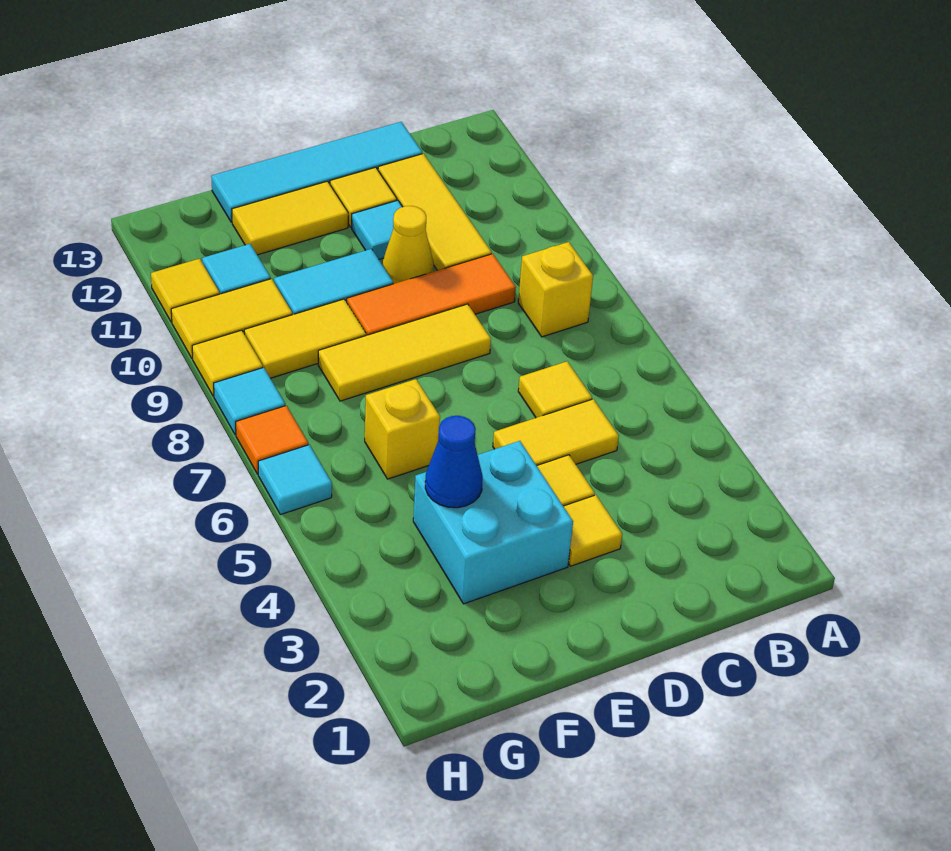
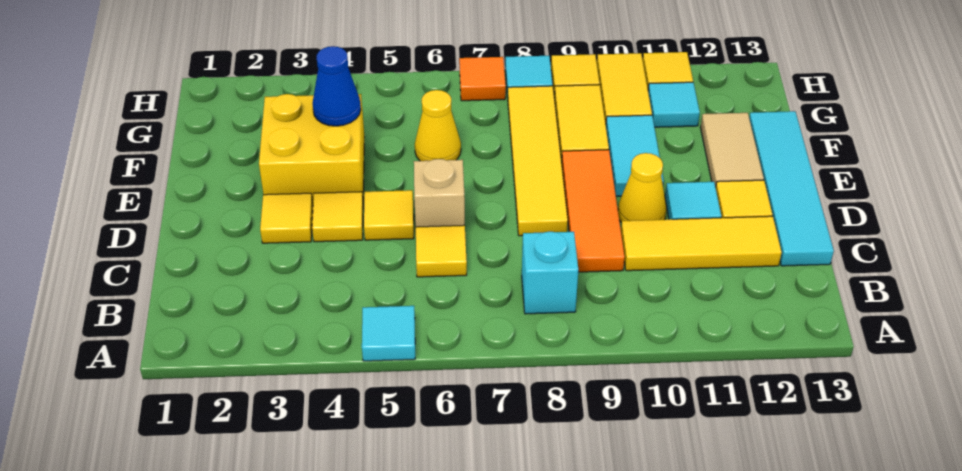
yellow brick B8 level 1 -> cyan brick B8 level 1
yellow tile C5:D5 level 1 -> yellow tile D5 level 1
none -> tan brick D6 level 1
yellow tile D8:F8 level 1 -> yellow tile D8:G8 level 1
cyan brick E3:F4 level 1 -> yellow brick E3:F4 level 1
yellow tile E12:F12 level 1 -> tan tile E12:F12 level 1
yellow brick F6 level 1 -> yellow cone F6 level 1
cyan tile H6 level 1 -> cyan tile A5 level 1

